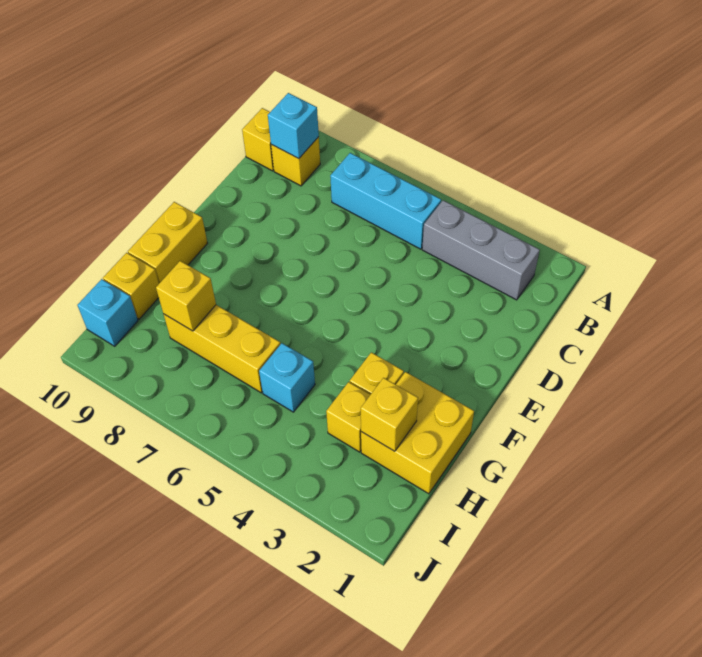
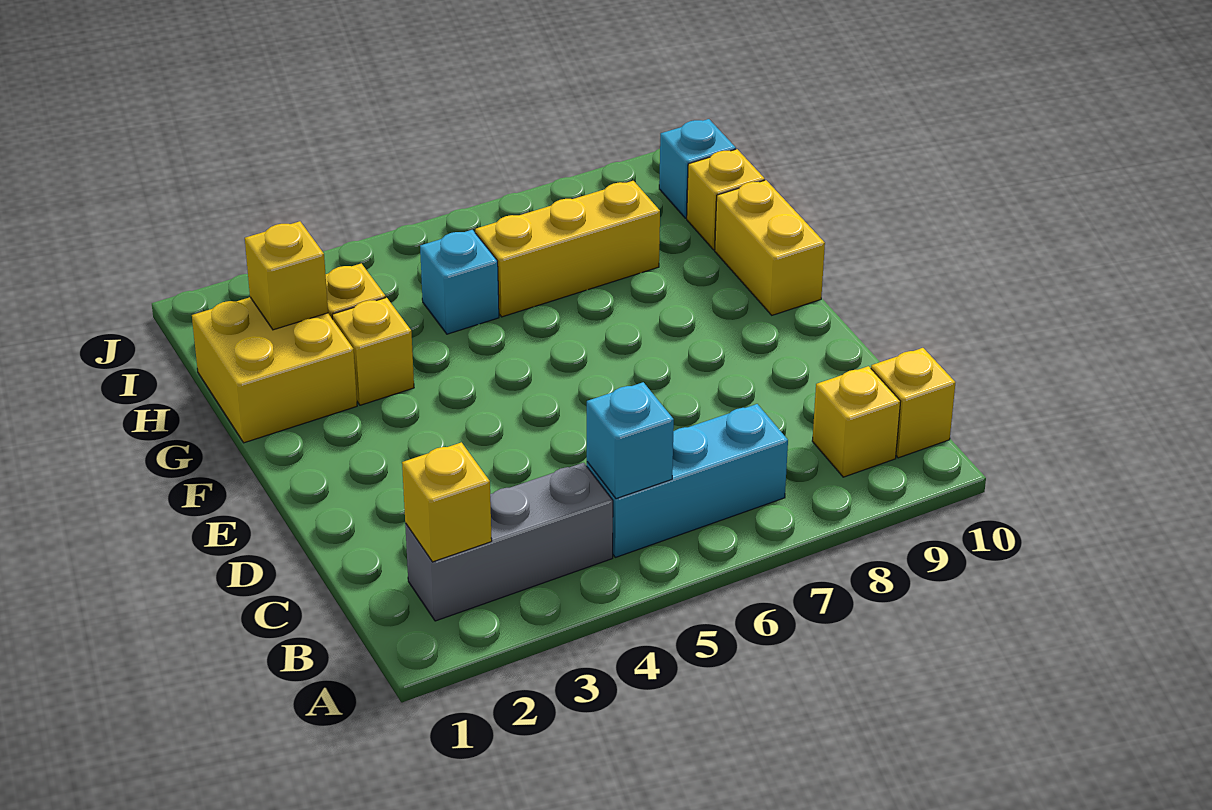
cyan brick B9 level 2 -> cyan brick B5 level 2
yellow brick H8 level 2 -> yellow brick B2 level 2

